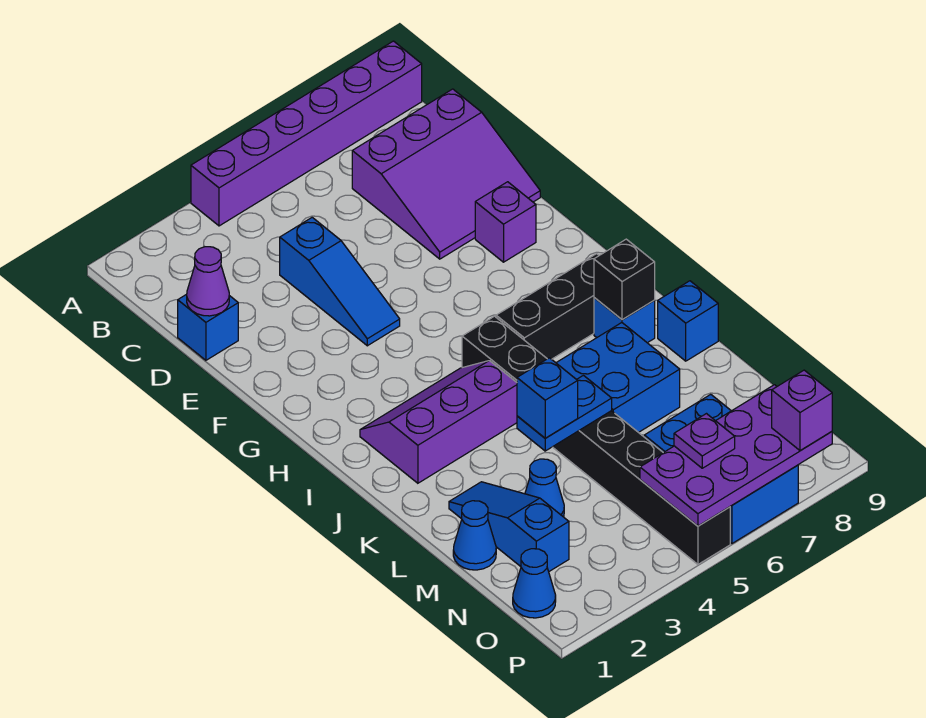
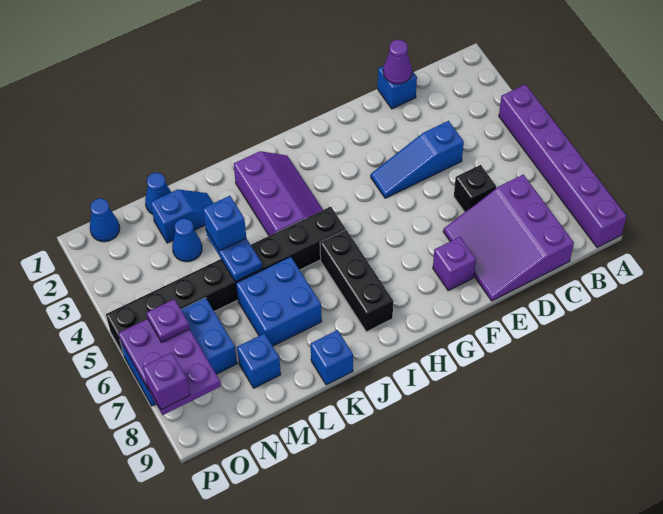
blue brick J8 level 1 -> blue brick M8 level 1
black brick J8 level 2 -> black brick D6 level 1
blue slope L2:N2 level 1 top N -> blue slope L2:M2 level 1 top M
purple plate O5:P8 level 2 -> purple plate O6:P8 level 2

